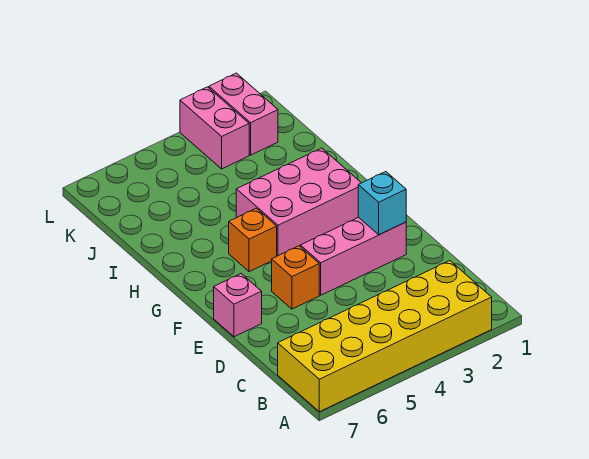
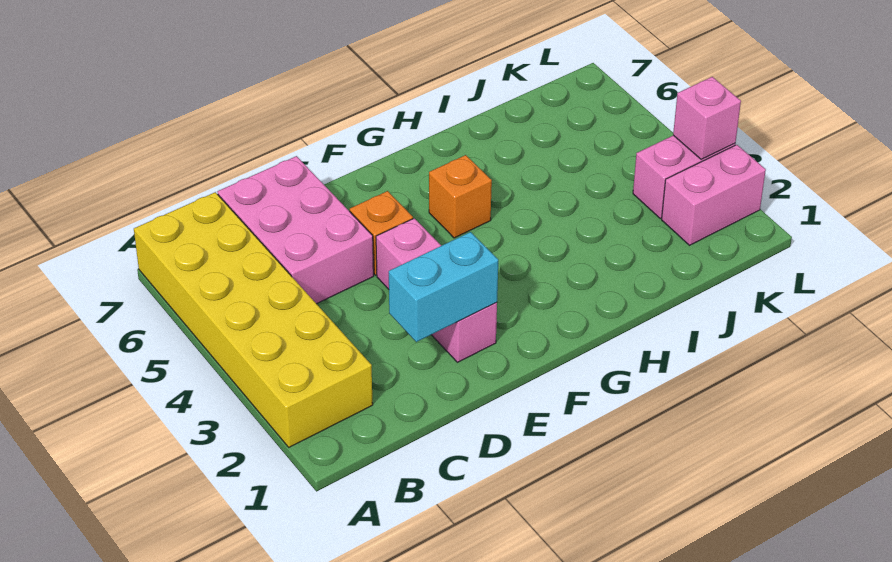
cyan brick E2 level 2 -> cyan brick D2:E2 level 2
pink brick E7 level 1 -> pink brick L3 level 2
pink brick G2:H4 level 1 -> pink brick C5:D7 level 1

